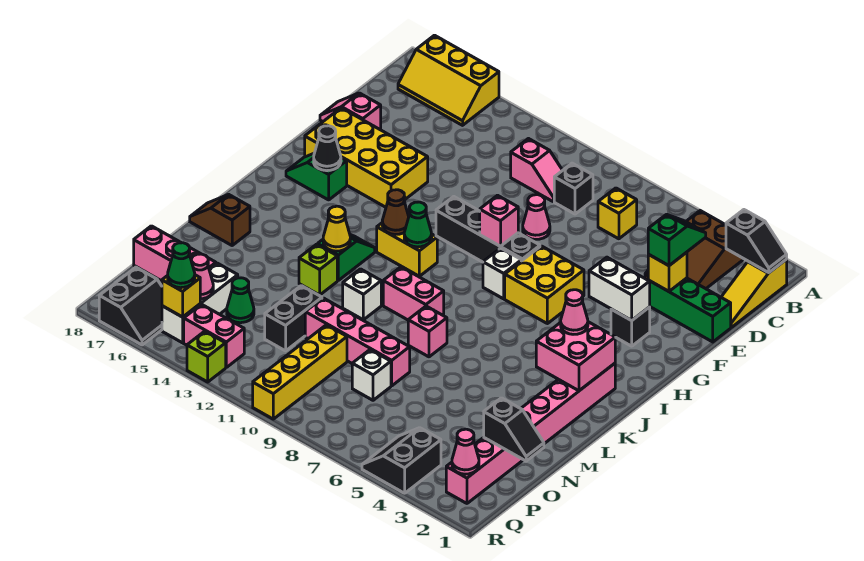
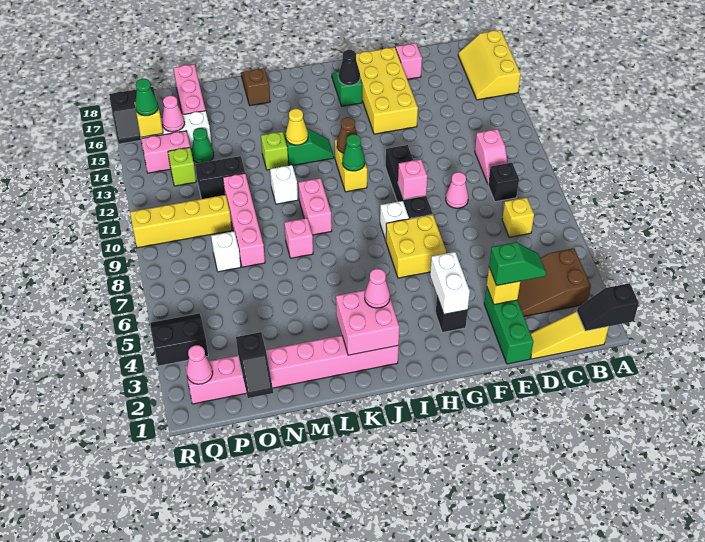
black slope B1:B2 level 2 top 2 -> black slope A1:B1 level 2 top A
pink brick Q13:Q14 level 1 -> pink brick P14:Q14 level 1
lime brick R13 level 1 -> lime brick P13 level 1

